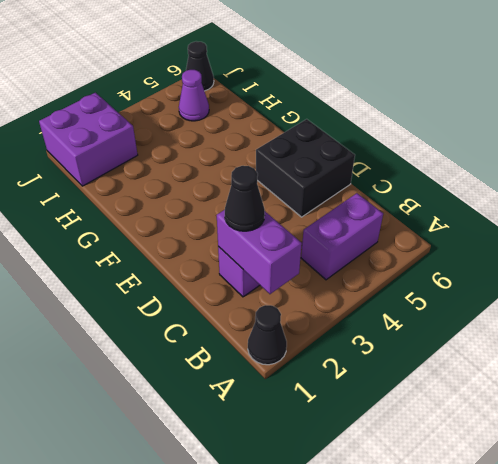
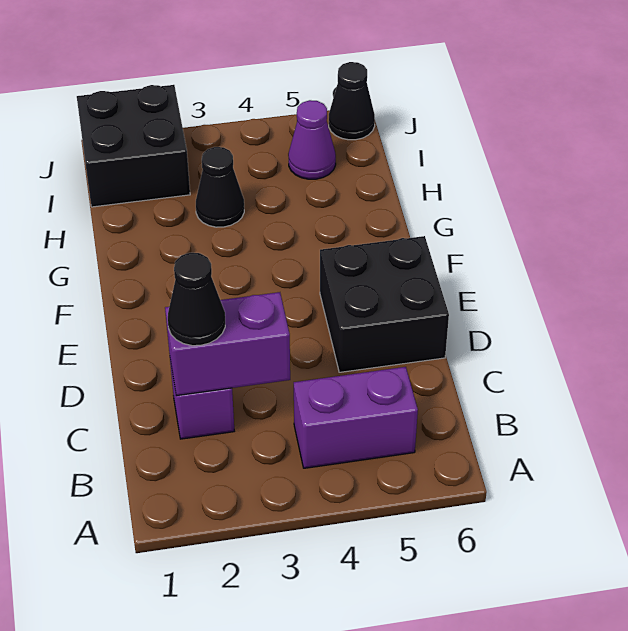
black cone A1 level 1 -> black cone H3 level 1
purple brick B2:C2 level 2 -> purple brick C2:C3 level 2
purple brick I1:J2 level 1 -> black brick I1:J2 level 1

